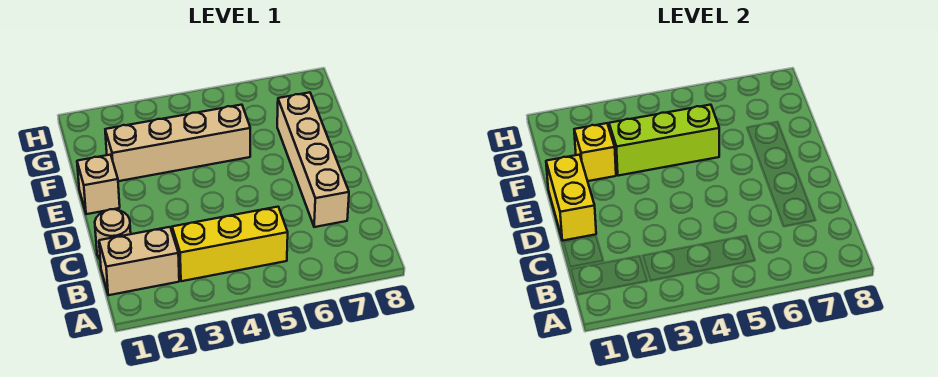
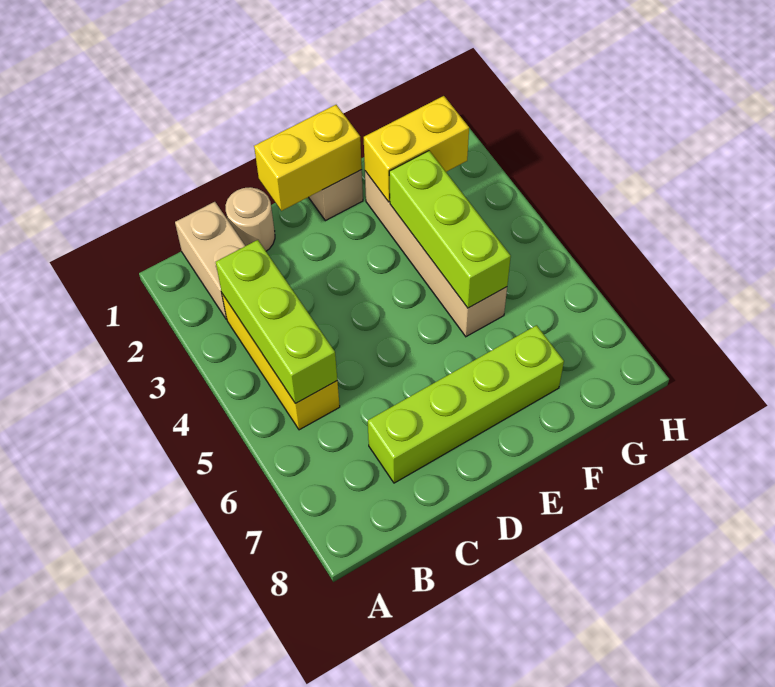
none -> lime brick B3:B5 level 2
tan brick C7:F7 level 1 -> lime brick C7:F7 level 1
yellow brick F2 level 2 -> yellow brick F2:G2 level 2

